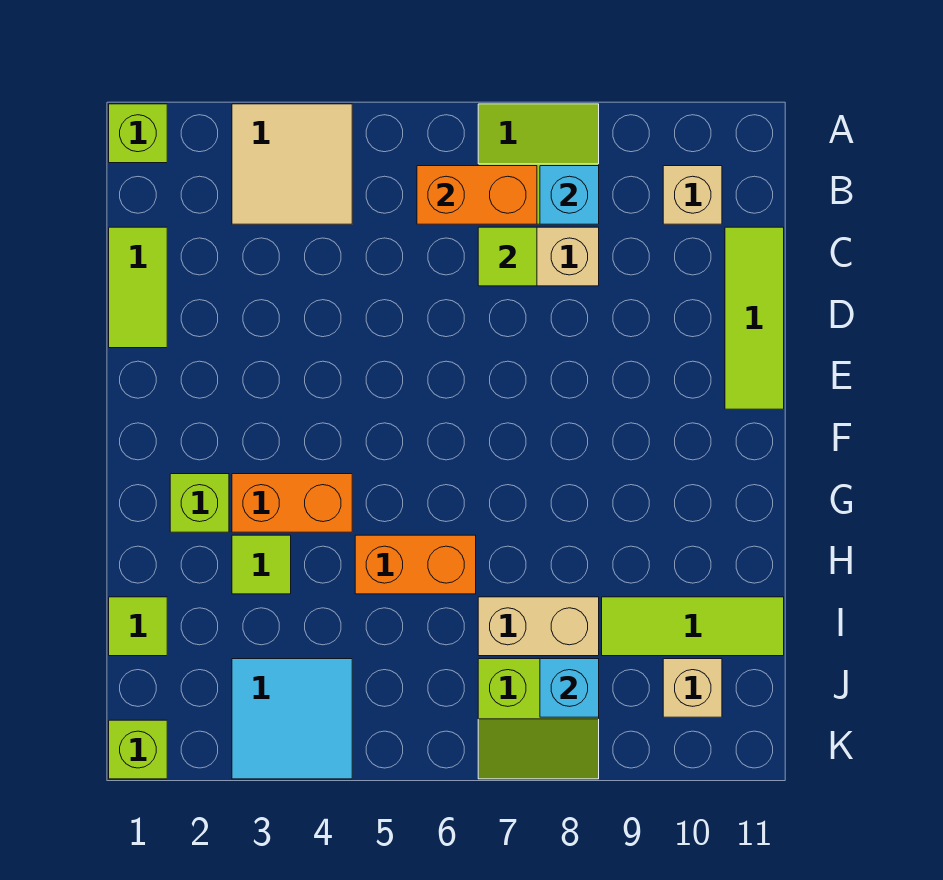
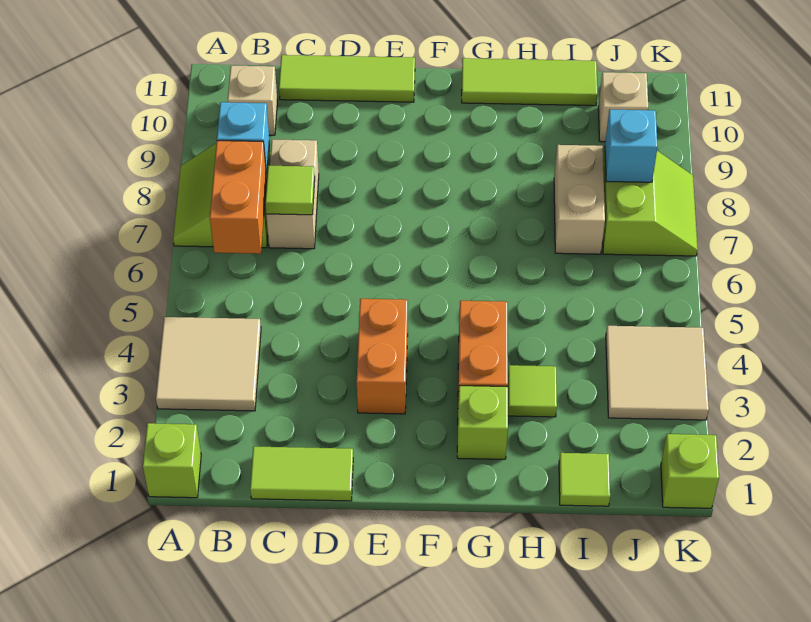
orange brick H5:H6 level 1 -> orange brick E3:E4 level 1
lime tile I9:I11 level 1 -> lime tile G11:I11 level 1
cyan tile J3:K4 level 1 -> tan tile J3:K4 level 1

